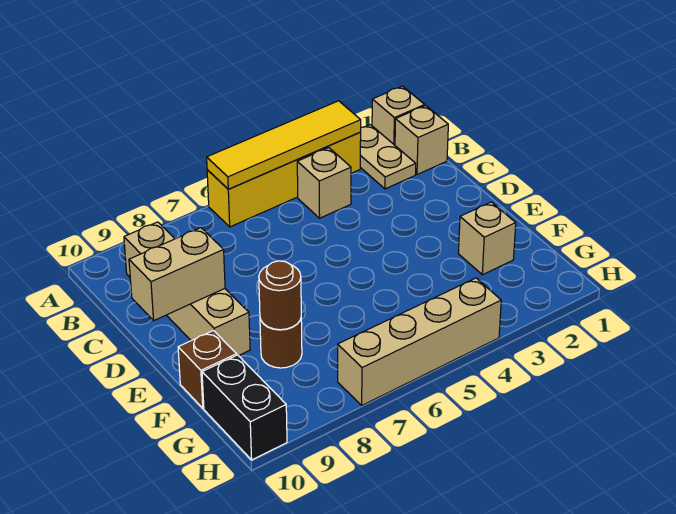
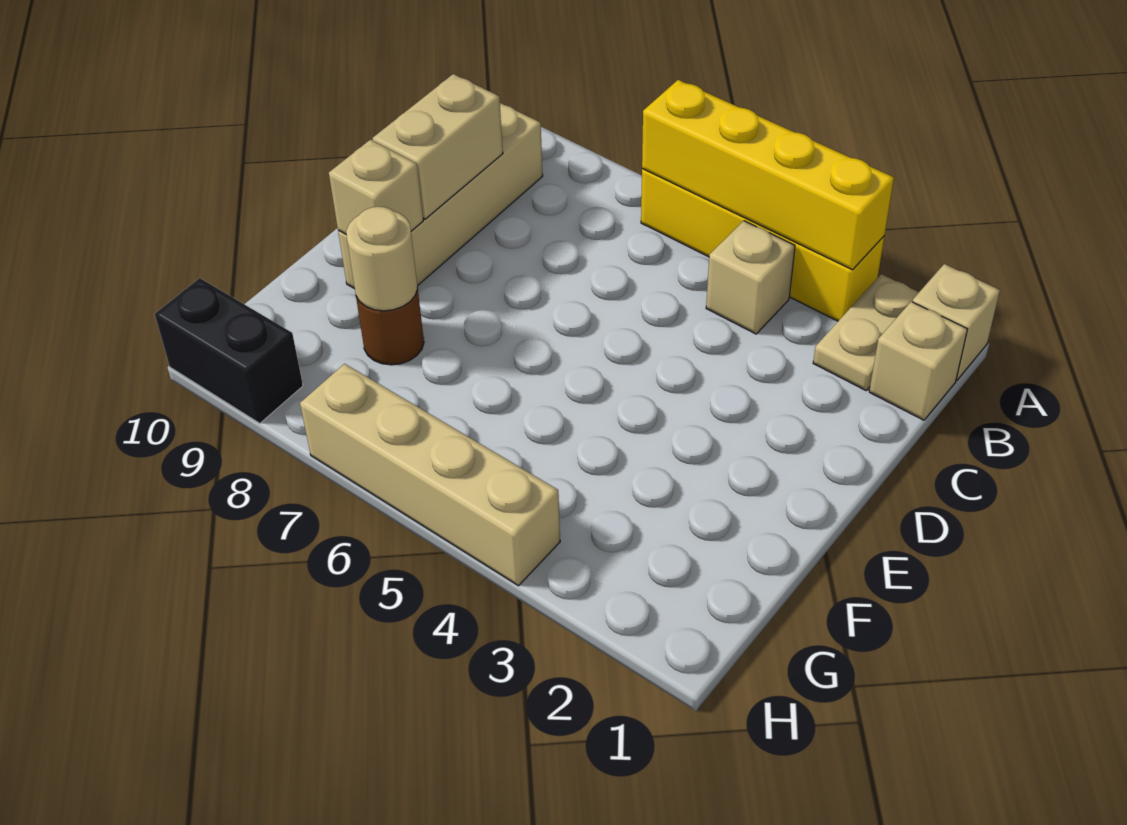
yellow tile A3:A6 level 2 -> yellow brick A3:A6 level 2
tan brick D9:D10 level 2 -> tan brick C9:D9 level 2
tan brick F2 level 1 -> tan brick E9 level 2
brown round brick F8 level 2 -> tan round brick F8 level 2
brown brick F10 level 1 -> none
black brick G10:H10 level 1 -> black brick H9:H10 level 1

